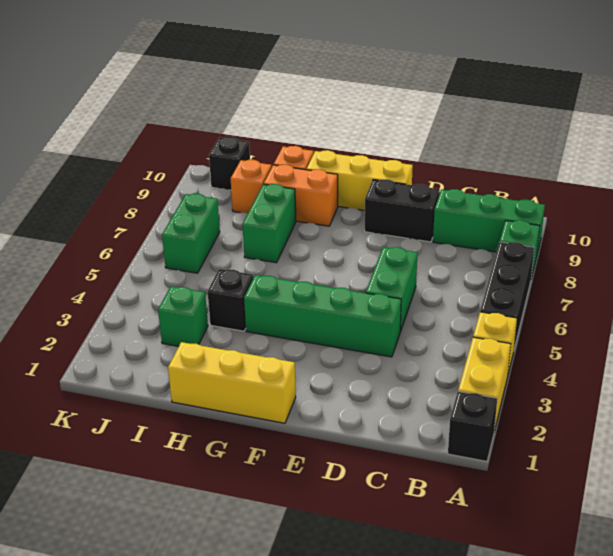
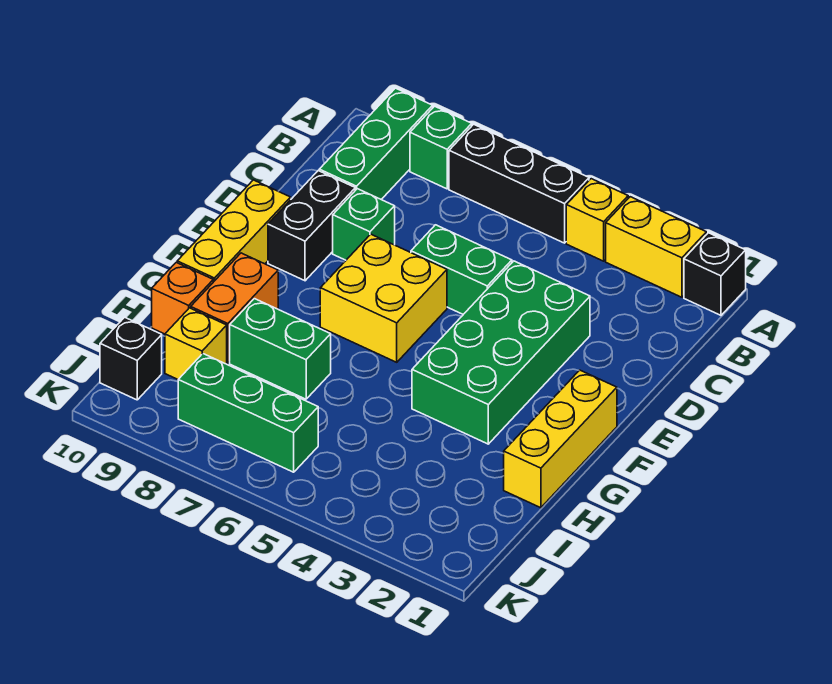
green brick D4:G4 level 1 -> green brick D3:G4 level 1
none -> yellow brick E6:F7 level 1
black brick H4 level 1 -> none
green brick I3 level 1 -> green brick D8 level 1
orange brick I9 level 1 -> yellow brick I9 level 1
green brick J6:J7 level 1 -> green brick J6:J8 level 1

